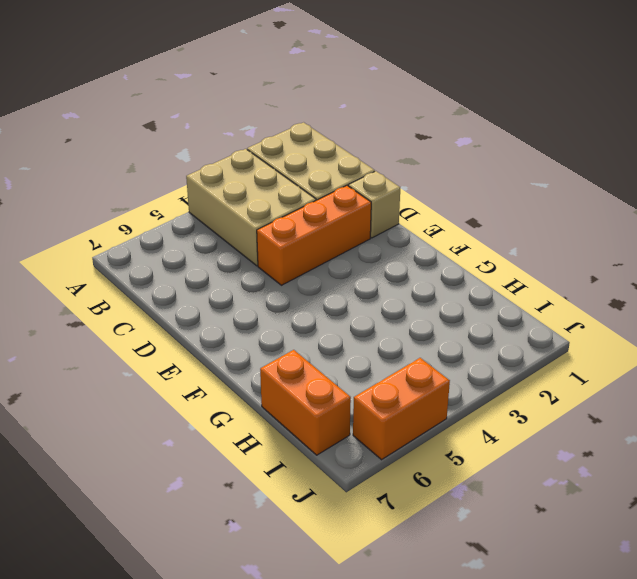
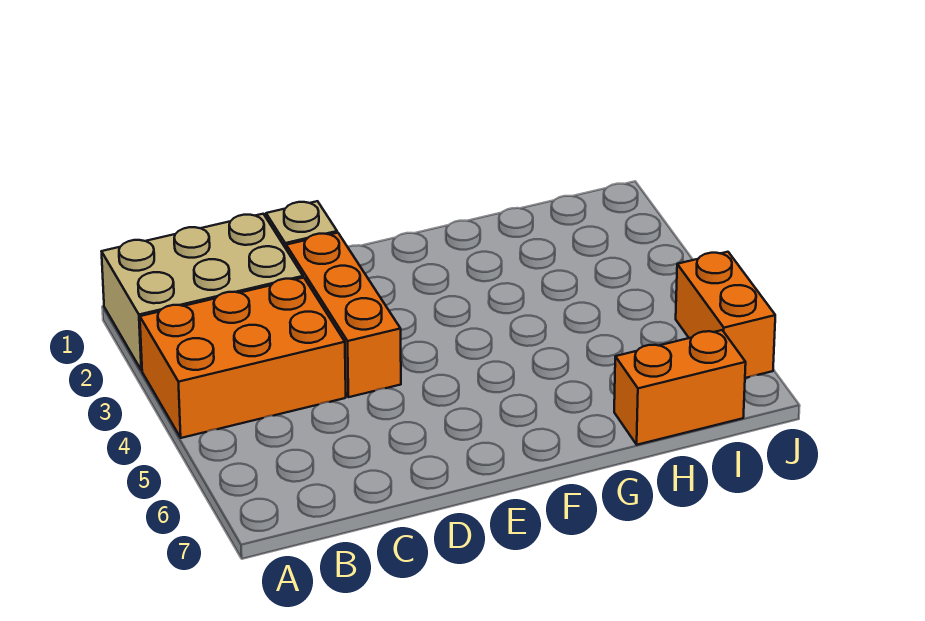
tan brick A3:C4 level 1 -> orange brick A3:C4 level 1

